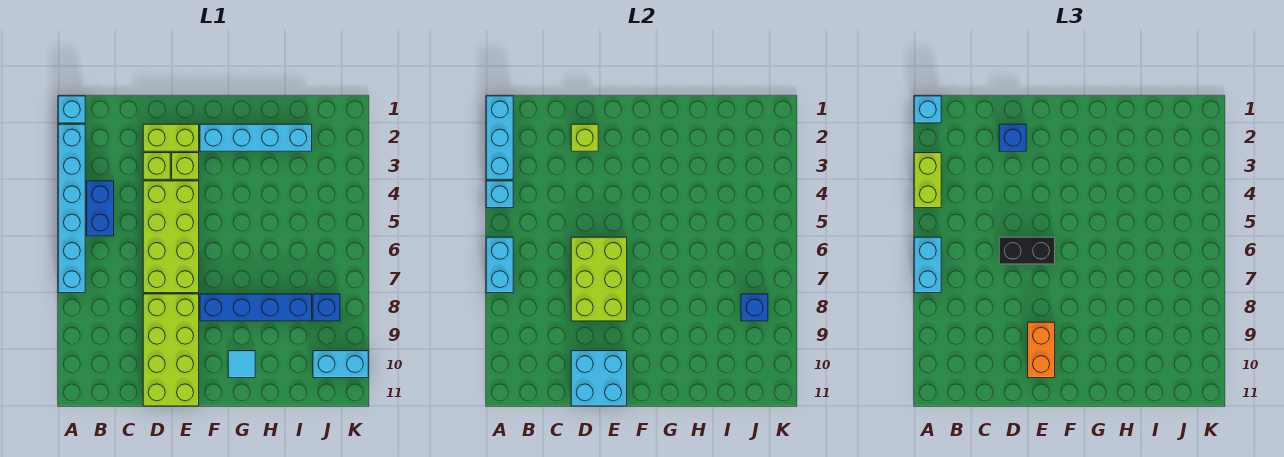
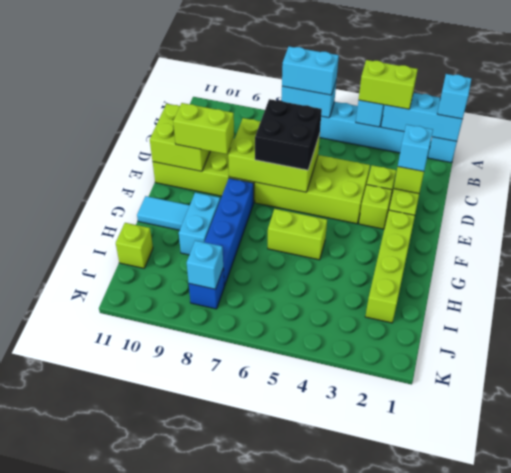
blue brick B4:B5 level 1 -> none
blue brick D2 level 3 -> cyan brick D2 level 3
black brick D6:E6 level 3 -> black brick D6:E7 level 3
cyan brick D10:E11 level 2 -> lime brick D10:E11 level 2
orange brick E9:E10 level 3 -> lime brick E9:E10 level 3
cyan brick F2:I2 level 1 -> lime brick F2:I2 level 1
none -> lime brick G5:G6 level 1
cyan tile G10 level 1 -> cyan tile G10:G11 level 1
none -> lime brick I11 level 1
blue brick J8 level 2 -> cyan brick J8 level 2
cyan brick J10:K10 level 1 -> cyan brick G9:H9 level 1

